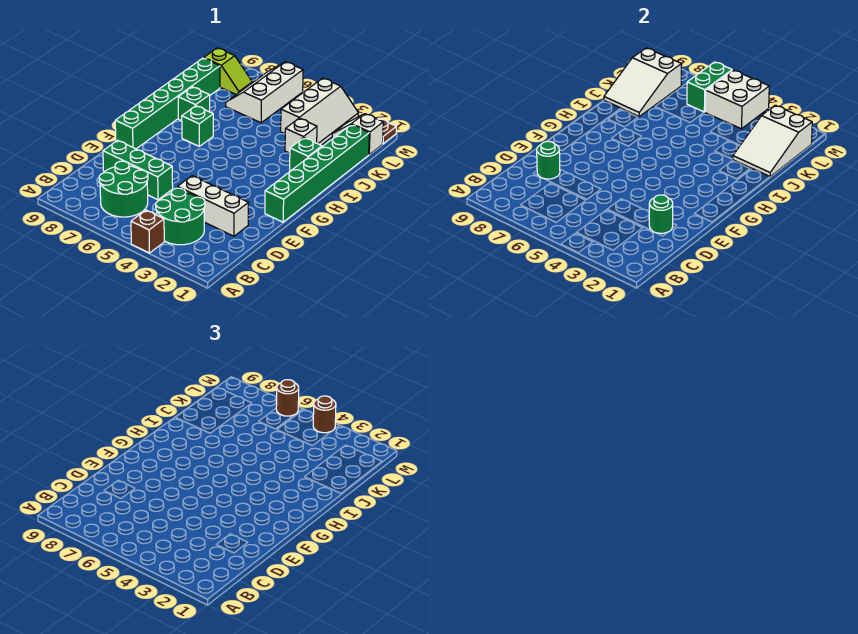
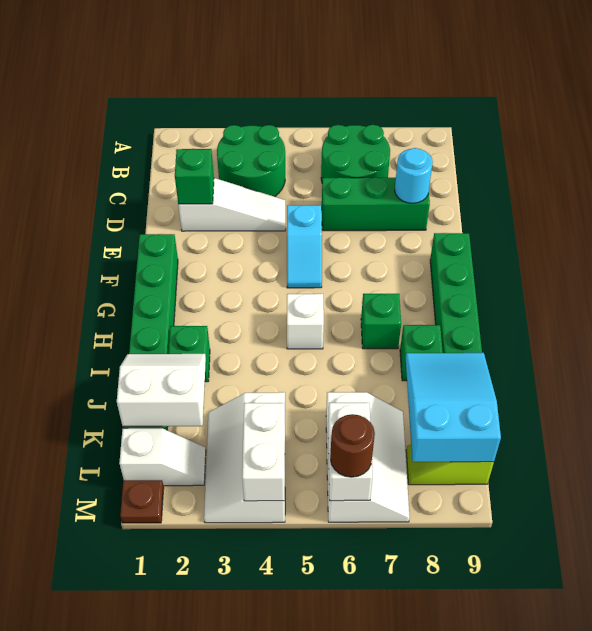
brown brick A4 level 1 -> none
white brick D2:D4 level 1 -> white slope D2:D4 level 1 top 2
green round brick D2 level 2 -> green brick D2 level 2
green round brick D8 level 2 -> cyan round brick D8 level 2
none -> cyan slope E5:F5 level 1 top E
white slope J1:L2 level 2 top L -> white slope J1:K2 level 2 top K
white brick J3 level 1 -> white brick H5 level 1
white slope J8:L9 level 2 top L -> cyan slope J8:L9 level 2 top L
white brick L4:M5 level 2 -> white brick L4:M4 level 2
green brick L6:M6 level 2 -> white brick L6:M6 level 2
brown round brick M4 level 3 -> none

